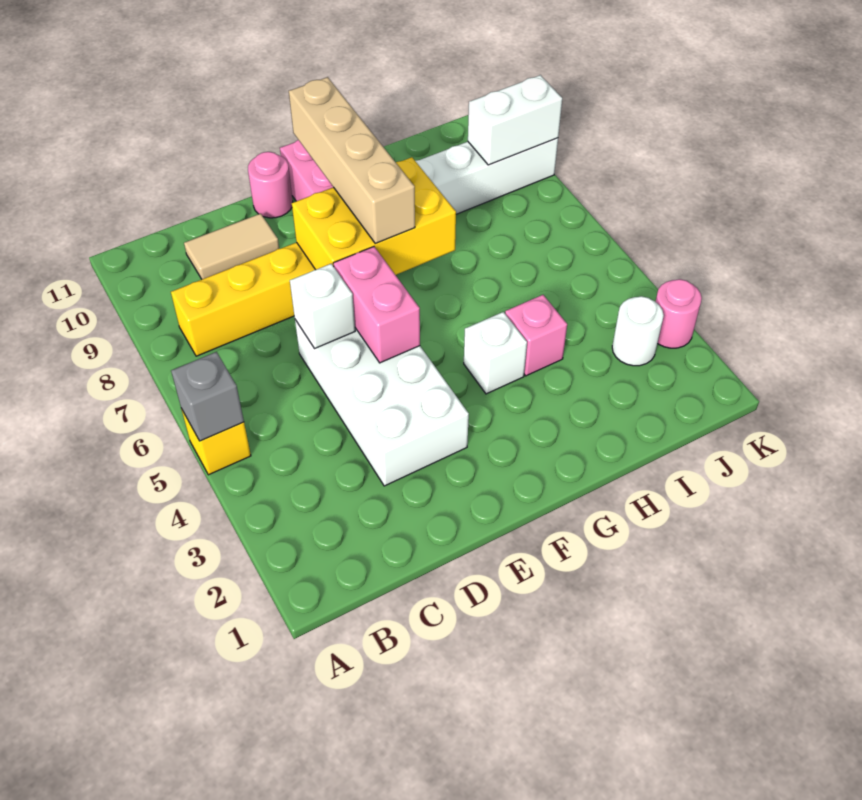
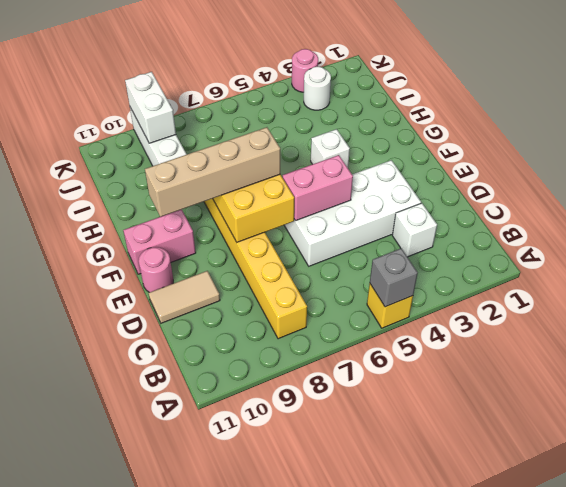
tan tile C10:D10 level 1 -> tan tile D10:D11 level 1
white brick D6 level 2 -> white brick C3 level 1
pink brick H4 level 1 -> none

